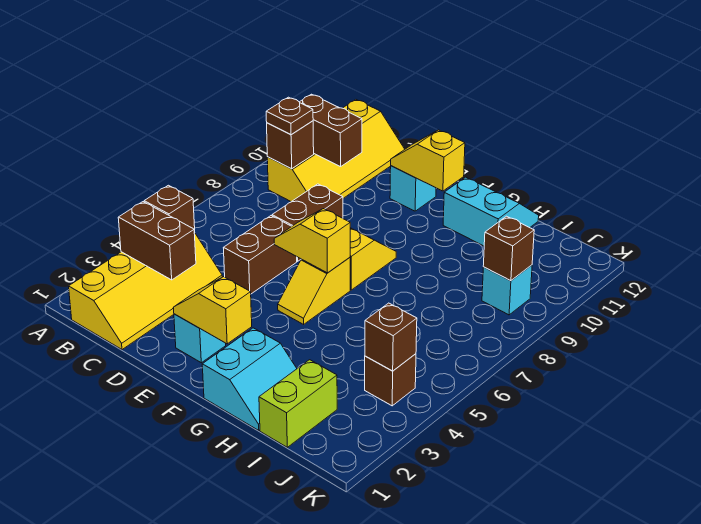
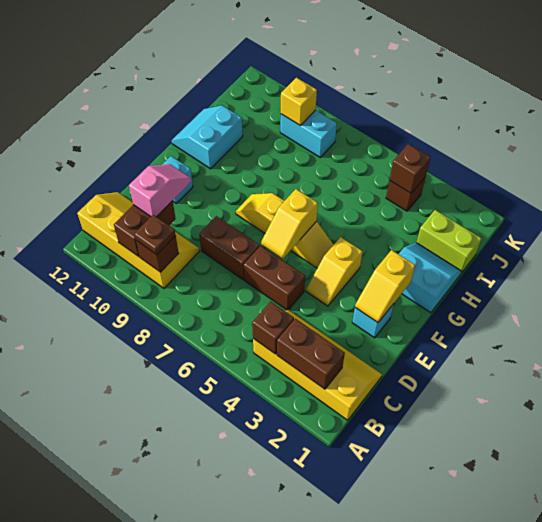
brown brick B3:C3 level 2 -> brown brick B2:B3 level 2
none -> pink slope C10:D10 level 3 top C
yellow slope E11:F11 level 2 top F -> yellow slope E4:F4 level 1 top F
cyan brick J9 level 1 -> cyan brick J8:J9 level 1
brown brick J9 level 2 -> yellow brick J9 level 2

